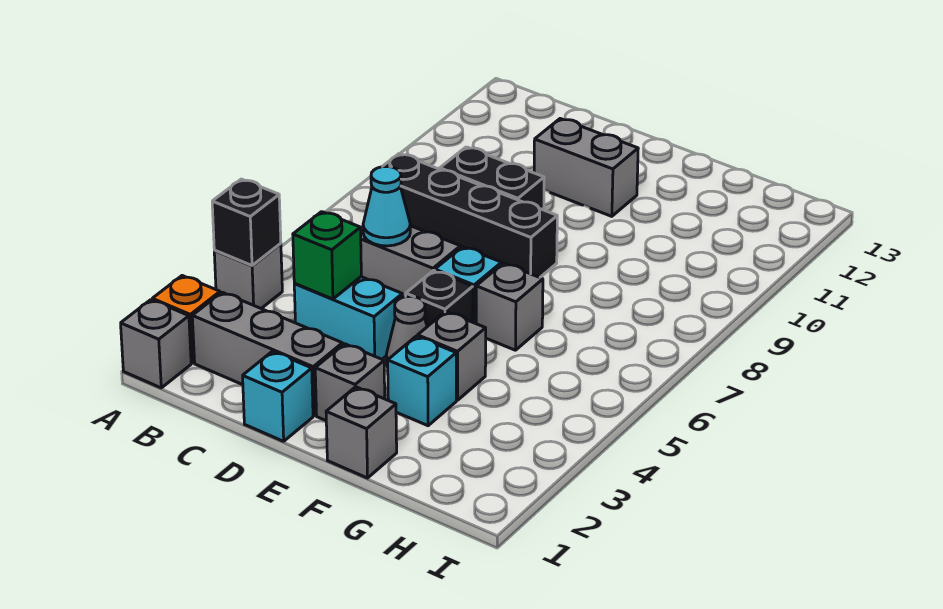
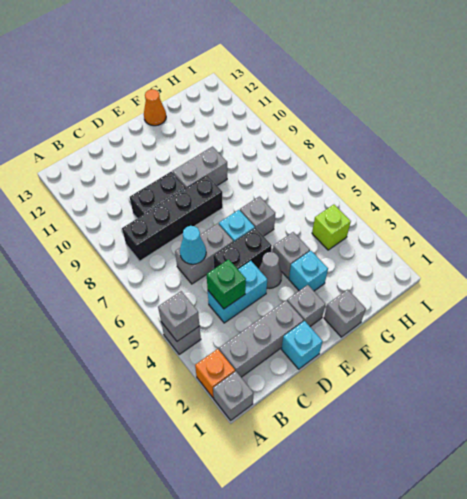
black brick A4 level 2 -> grey brick A4 level 2
grey brick D11:E11 level 1 -> grey brick E9:F9 level 1
black brick E5 level 1 -> black brick D5:E5 level 1
none -> orange cone F13 level 1
none -> lime brick H4 level 1

